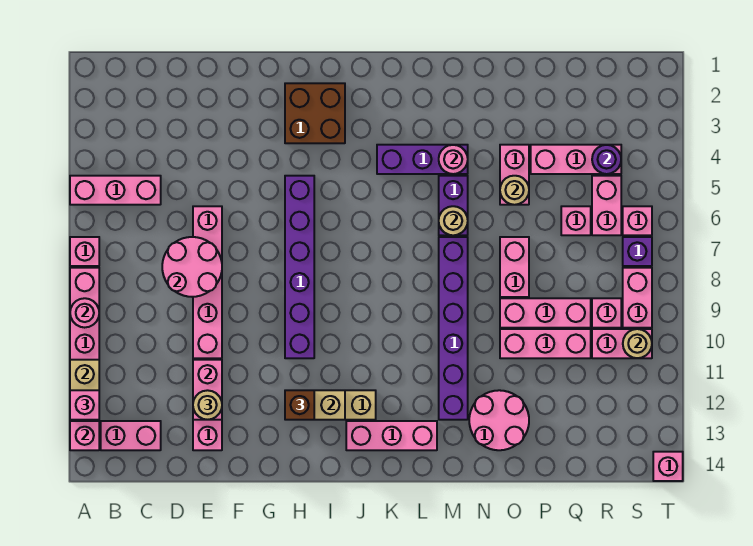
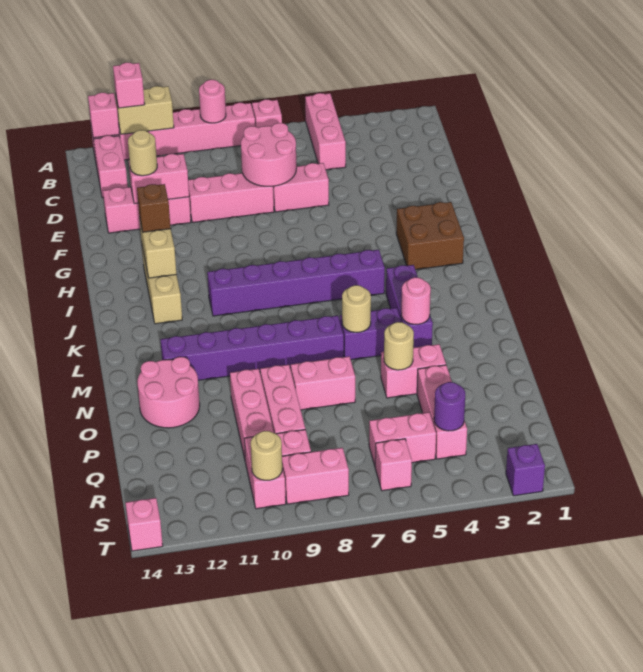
purple brick H5:H10 level 1 -> purple brick J5:J10 level 1
pink brick J13:L13 level 1 -> none
pink brick Q6 level 1 -> none
purple brick S7 level 1 -> purple brick T2 level 1

